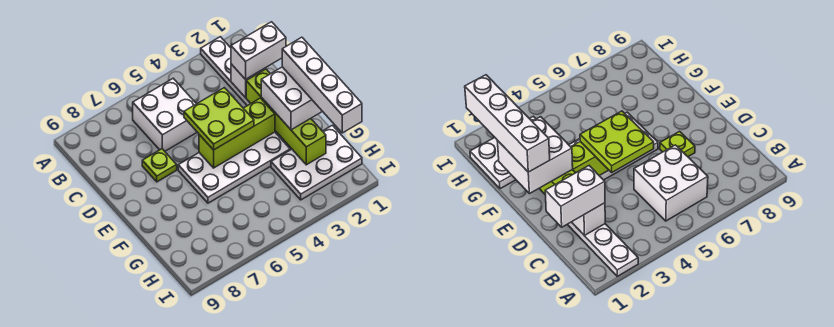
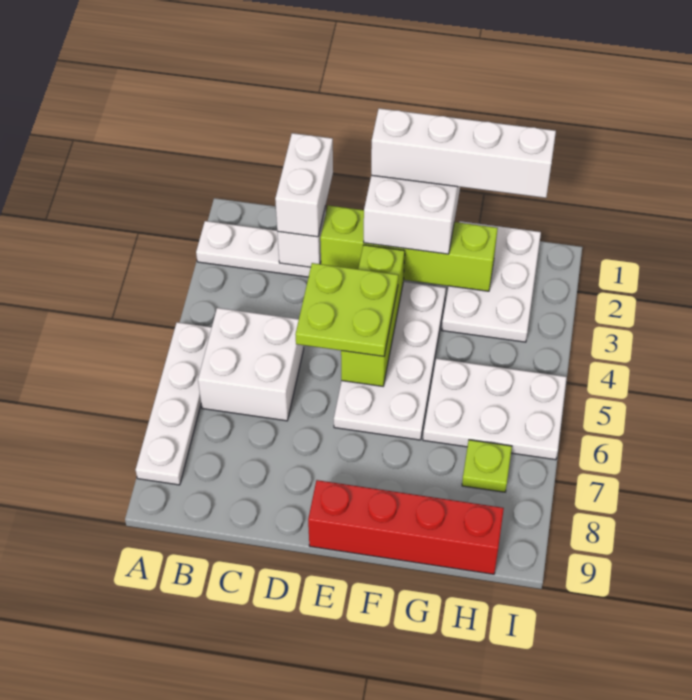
none -> white plate A5:A8 level 1
lime plate D7 level 1 -> lime plate H7 level 1
none -> red brick E9:H9 level 1
none -> white plate G5:I6 level 1

